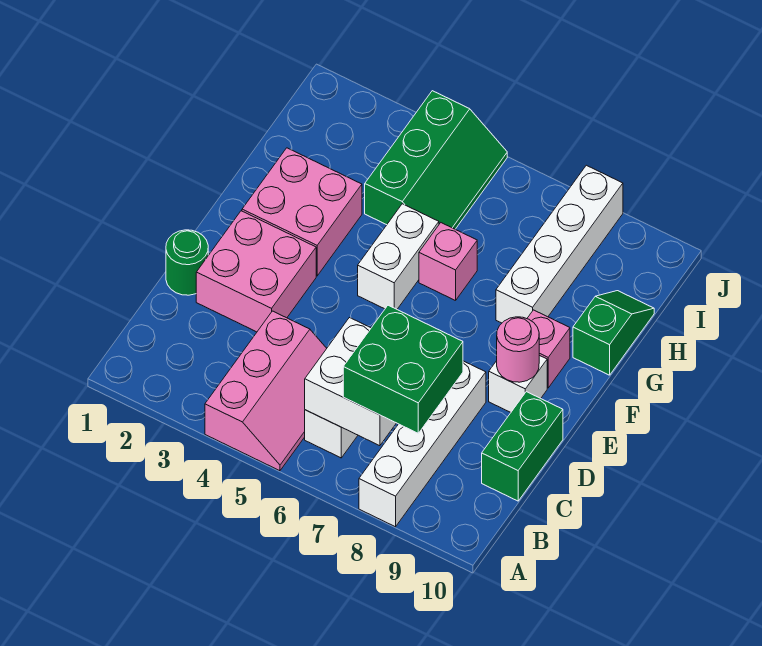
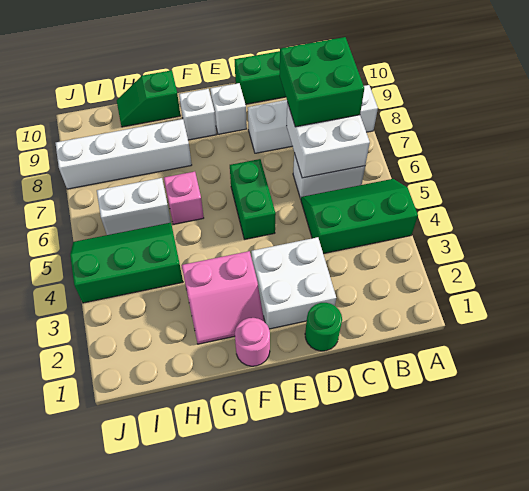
pink slope A4:C5 level 1 top 4 -> green slope A4:C5 level 1 top 4
pink brick D2:E3 level 1 -> white brick D2:E3 level 1
none -> green brick E5:E6 level 1
pink round brick E9 level 2 -> pink round brick F1 level 1
pink brick F2:G3 level 1 -> pink slope F2:G3 level 1 top 3
white brick F5:G5 level 1 -> white brick H6:I6 level 1
pink brick F9 level 1 -> white brick F9 level 1

